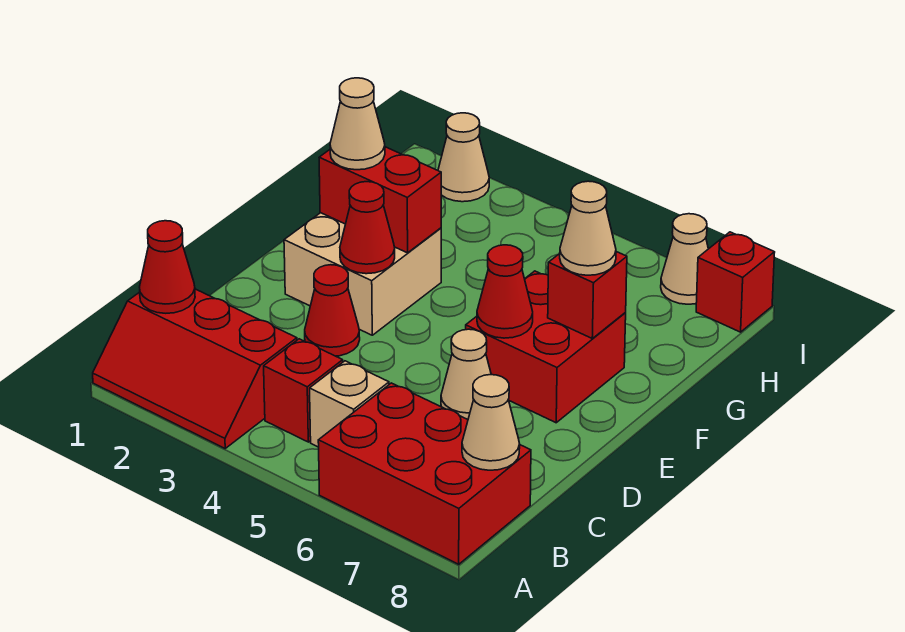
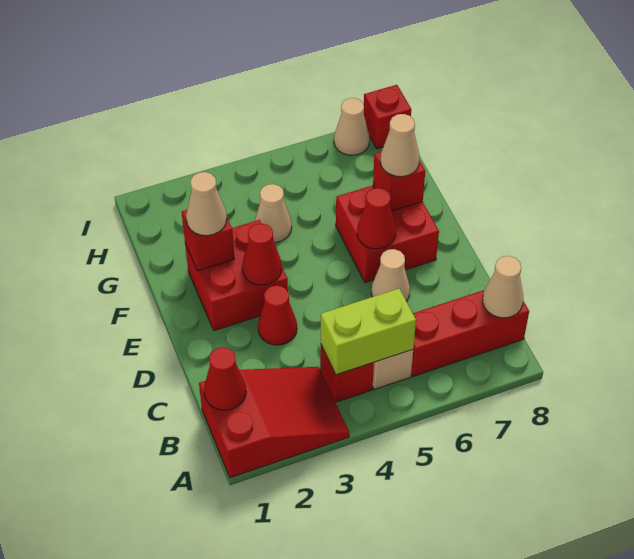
red slope A1:B3 level 1 top B -> red slope A1:B3 level 1 top 1
red brick A6:B8 level 1 -> red brick B6:B8 level 1
none -> lime brick B4:B5 level 2
tan brick E2:F3 level 1 -> red brick E2:F3 level 1
red brick F2:F3 level 2 -> red brick F2 level 2
tan cone I2 level 1 -> tan cone G4 level 1

